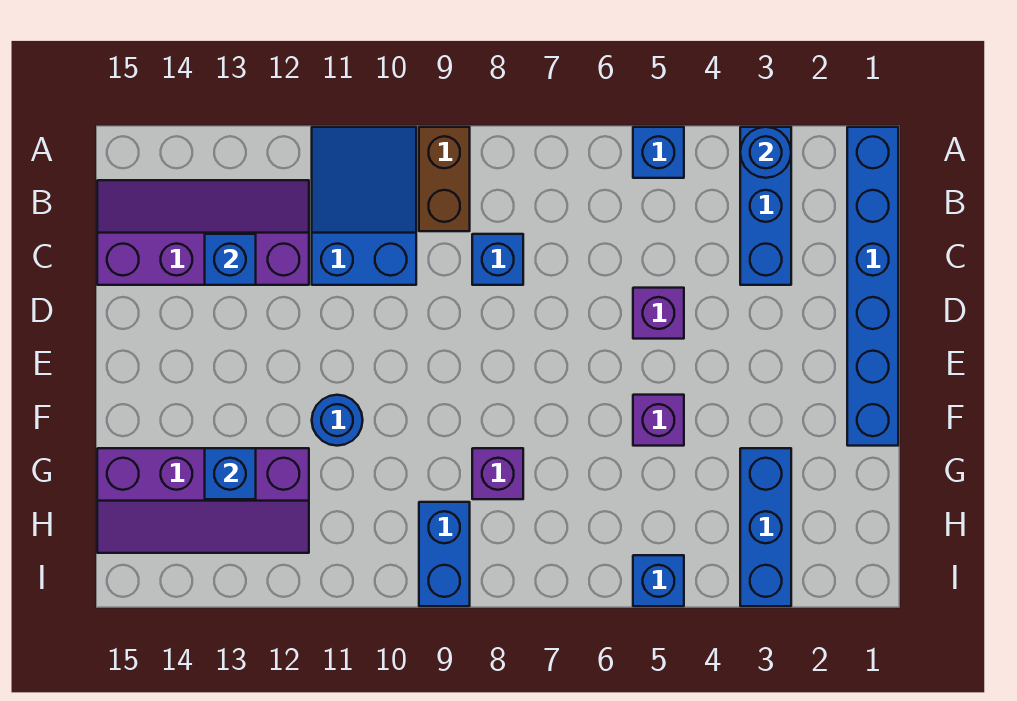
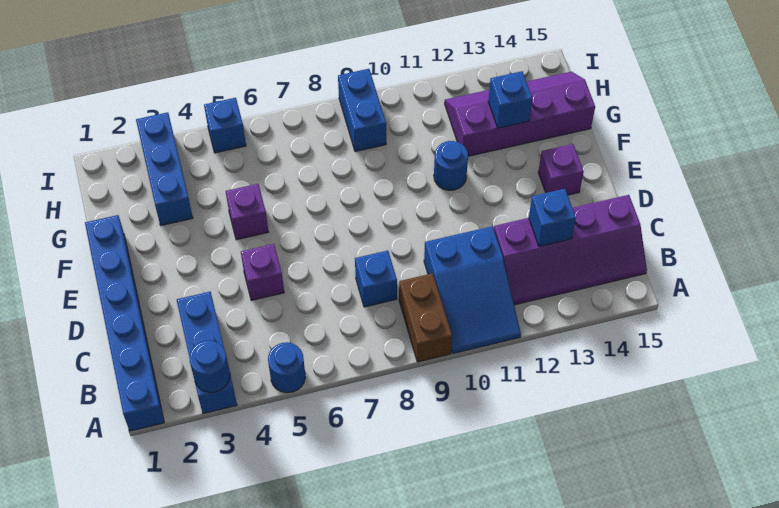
blue brick A5 level 1 -> blue round brick A5 level 1
purple brick G8 level 1 -> purple brick E14 level 1

